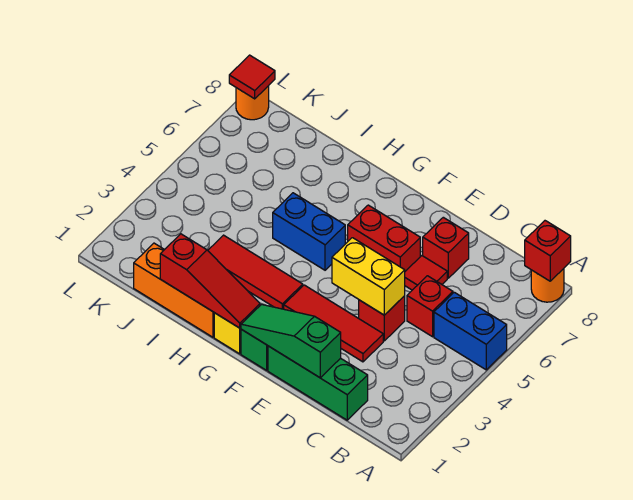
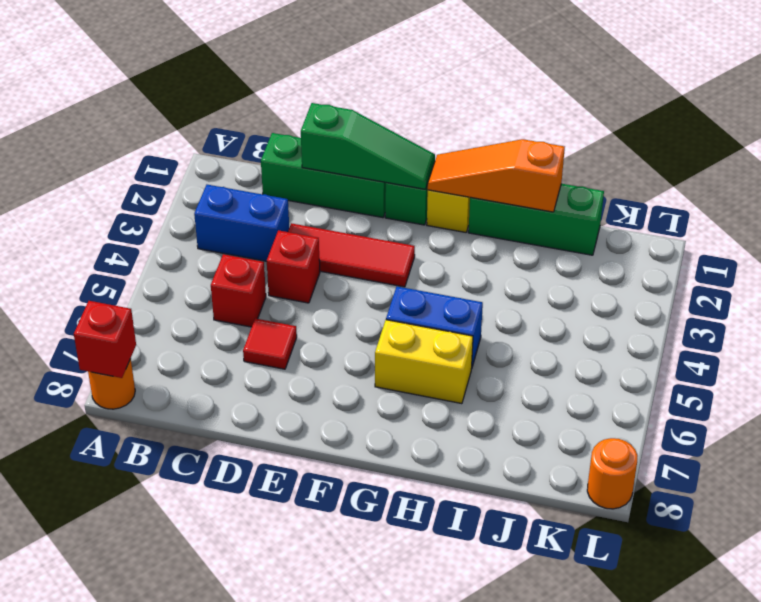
blue brick A5:B5 level 1 -> blue brick B3:C3 level 1
yellow brick D4:E4 level 2 -> yellow brick G6:H6 level 1
red brick D7 level 1 -> none
red brick E6:F6 level 1 -> none
red slope G1:I1 level 2 top I -> orange slope G1:I1 level 2 top I
red tile G3:I3 level 1 -> none
orange brick H1:J1 level 1 -> green brick H1:J1 level 1
red tile L8 level 2 -> none

